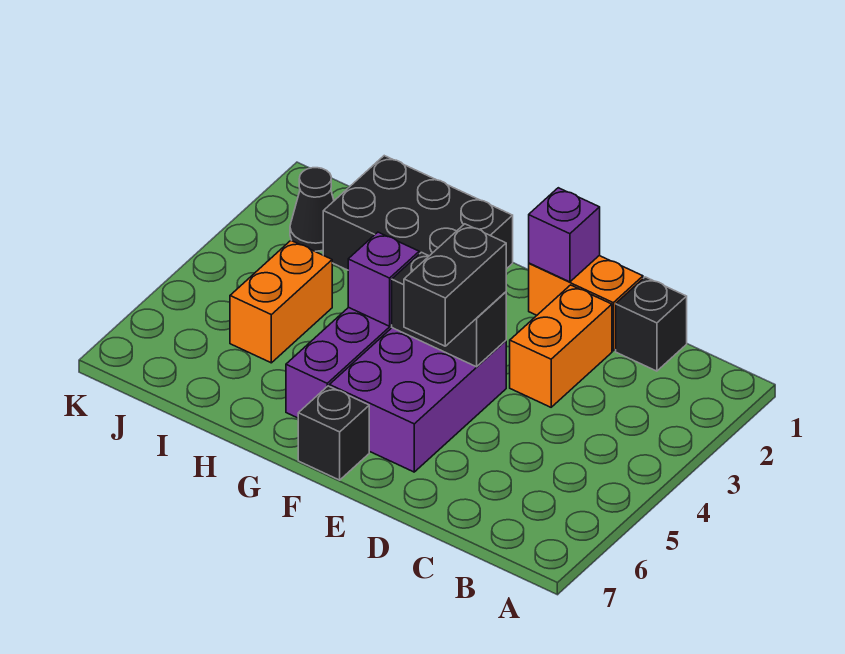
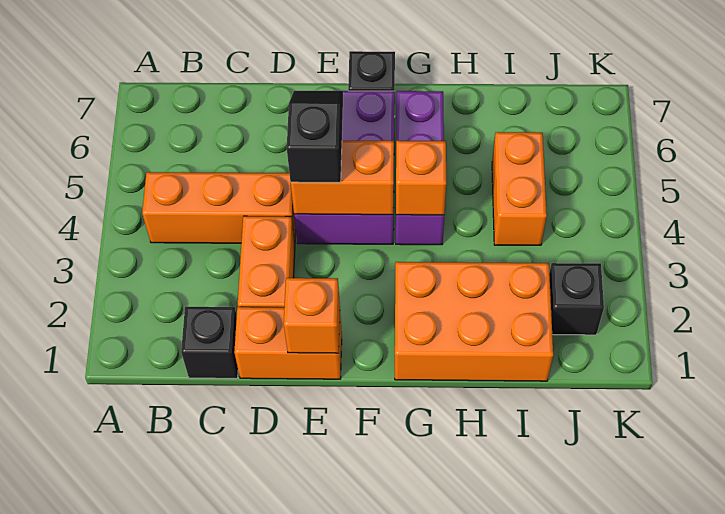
none -> orange brick B4:D4 level 1
purple brick E1 level 2 -> orange brick E1 level 2
black brick E4:F4 level 2 -> orange brick E4:F4 level 2
black brick E4:E5 level 3 -> black slope E4:E5 level 3 top 4
black brick G1:I2 level 1 -> orange brick G1:I2 level 1
purple brick G4 level 2 -> orange brick G4 level 2
black cone J2 level 1 -> black brick J2 level 1

